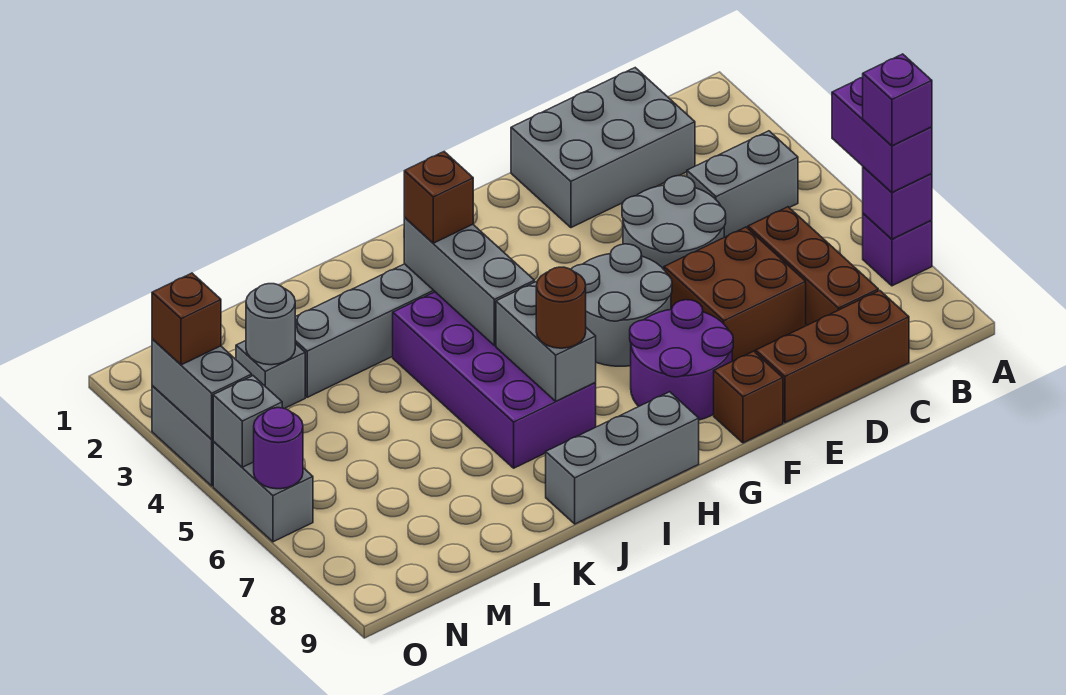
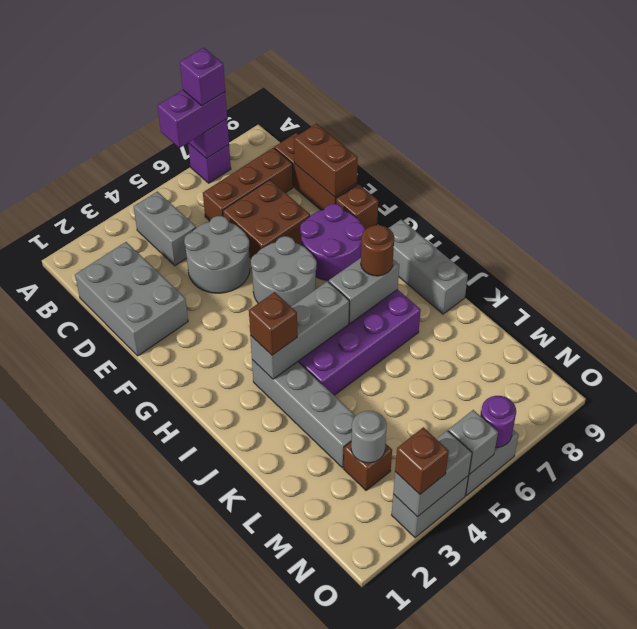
none -> brown brick D9:E9 level 2
grey brick M3 level 1 -> brown brick M3 level 1

